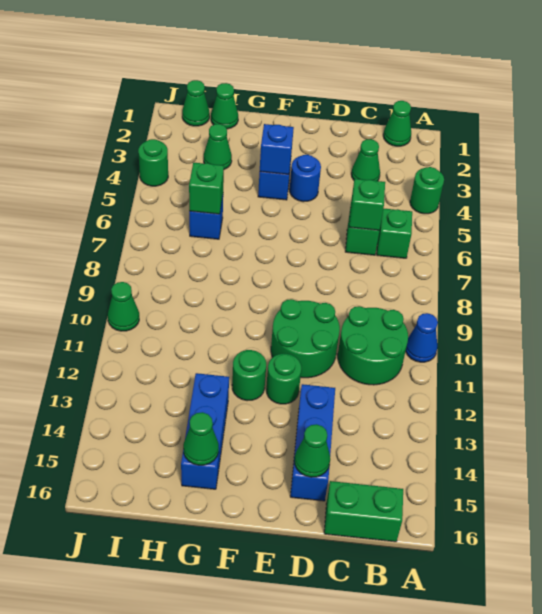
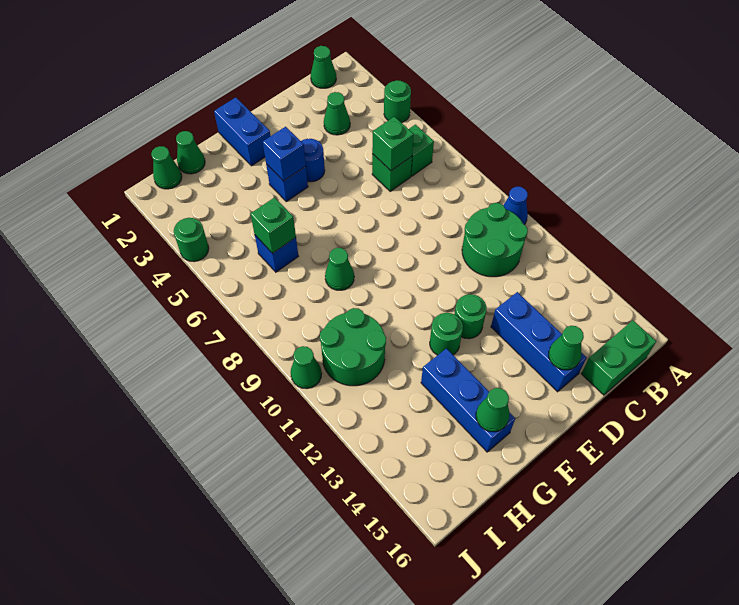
green round brick D10:E11 level 1 -> green round brick H10:I11 level 1
none -> blue brick F1:F2 level 1
green cone H3 level 1 -> green cone G8 level 1

